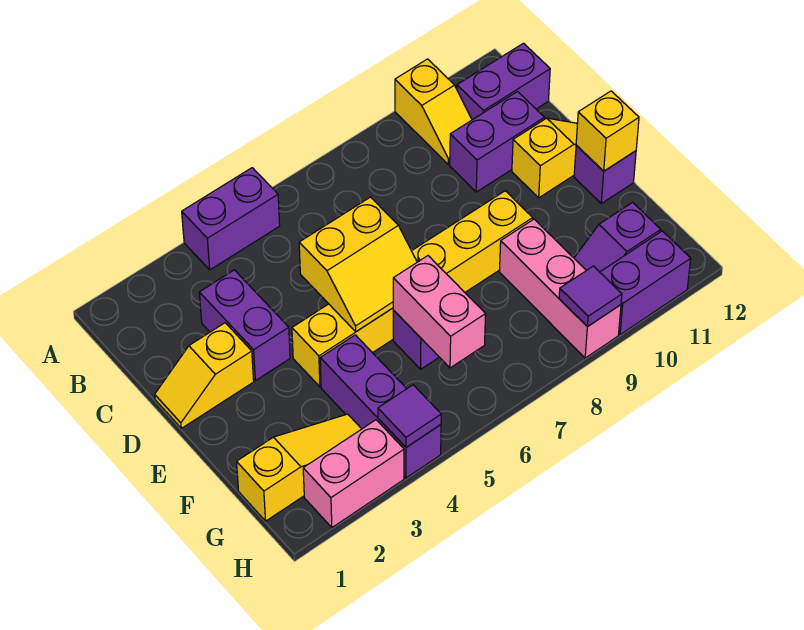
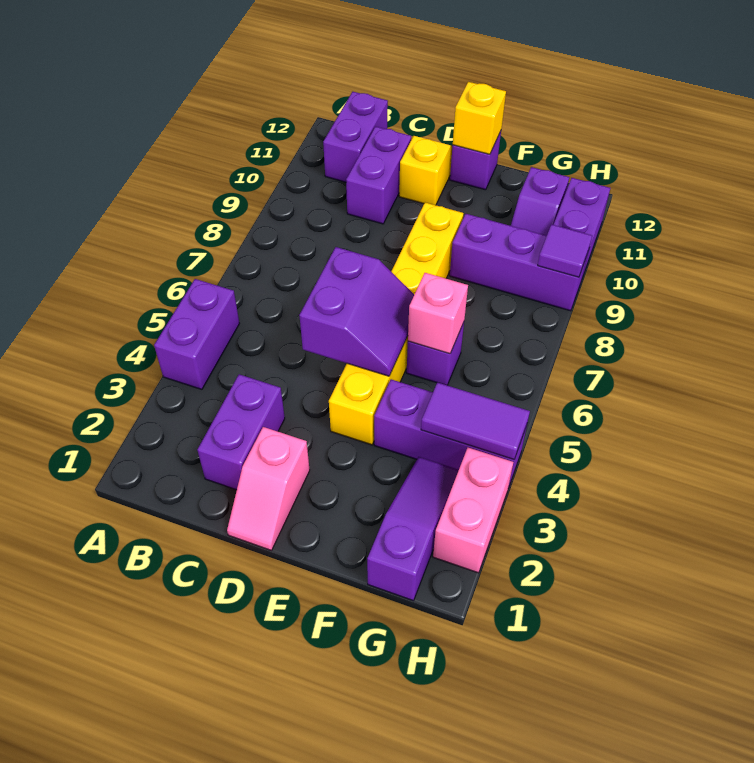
yellow slope A10:B10 level 1 top A -> none
purple brick C3:D3 level 1 -> purple brick C2:C3 level 1
yellow slope D1:D2 level 1 top 2 -> pink slope D1:D2 level 1 top 2
yellow slope D5:E6 level 2 top D -> purple slope D5:E6 level 2 top D
pink brick F6:G6 level 2 -> pink brick F6 level 2
pink brick F9:H9 level 1 -> purple brick F9:H9 level 1
yellow slope G1:G3 level 1 top 1 -> purple slope G1:G3 level 1 top 1
purple tile H4 level 2 -> purple tile G4:H4 level 2

